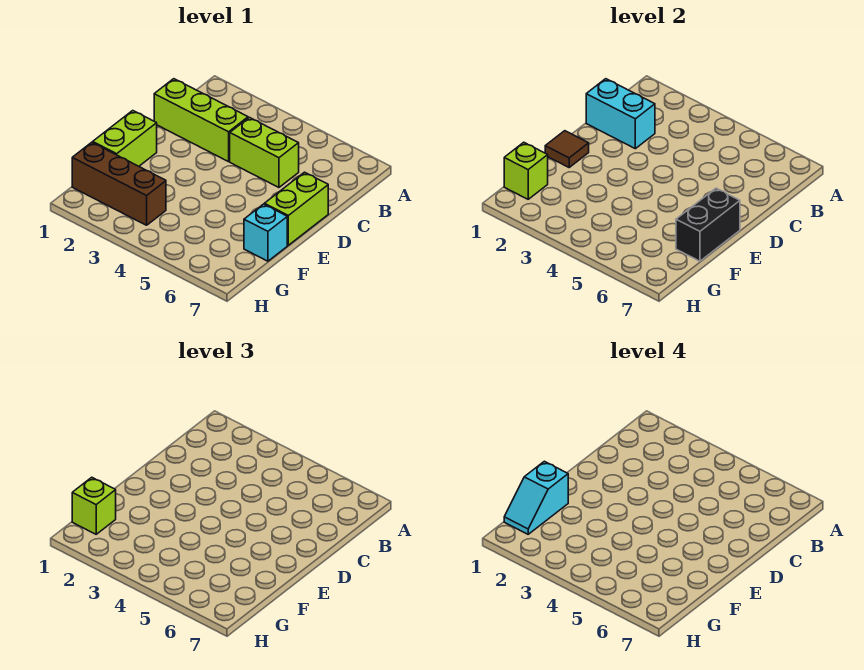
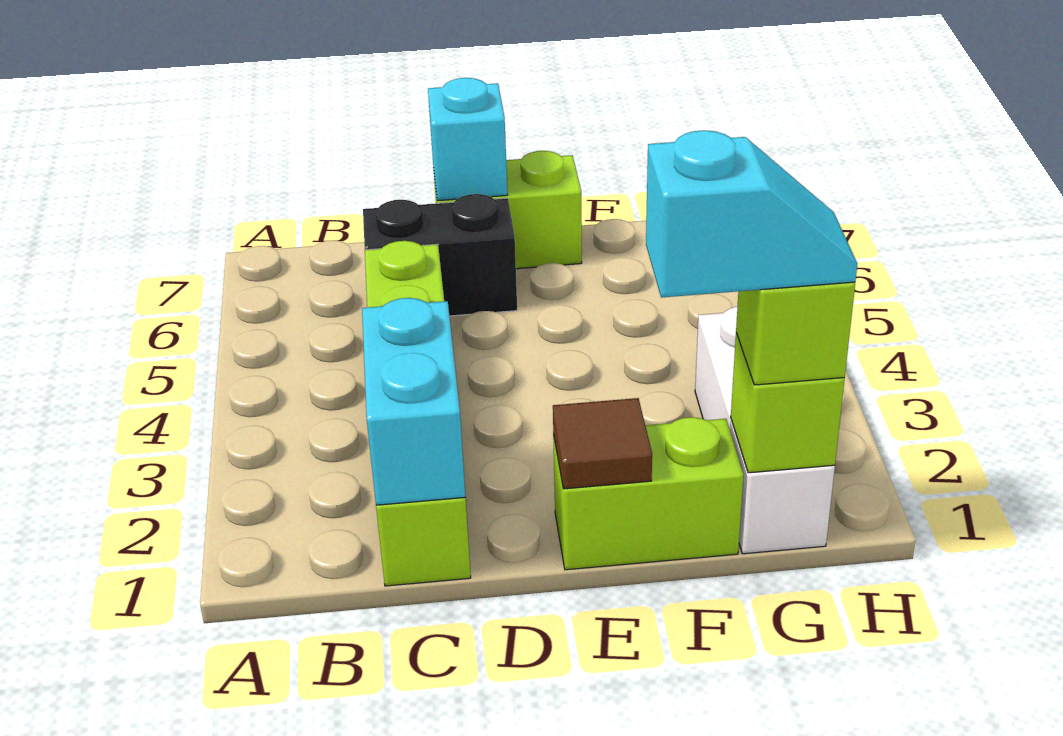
black brick E7:F7 level 2 -> black brick C6:D6 level 1
cyan brick F7 level 1 -> cyan brick D7 level 2
brown brick G1:G3 level 1 -> white brick G1:G3 level 1

